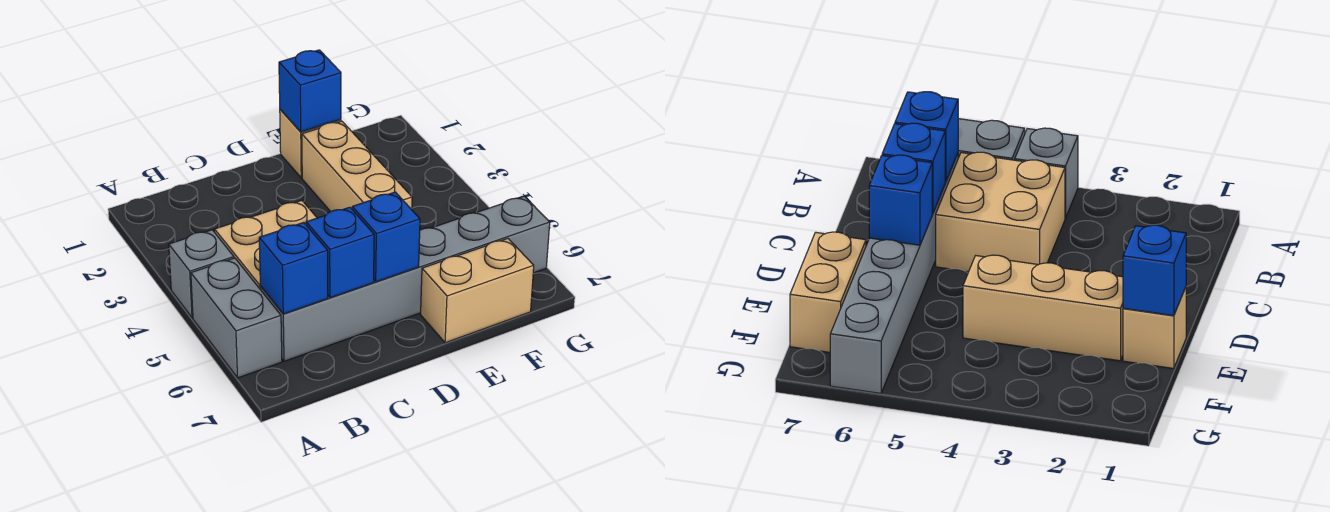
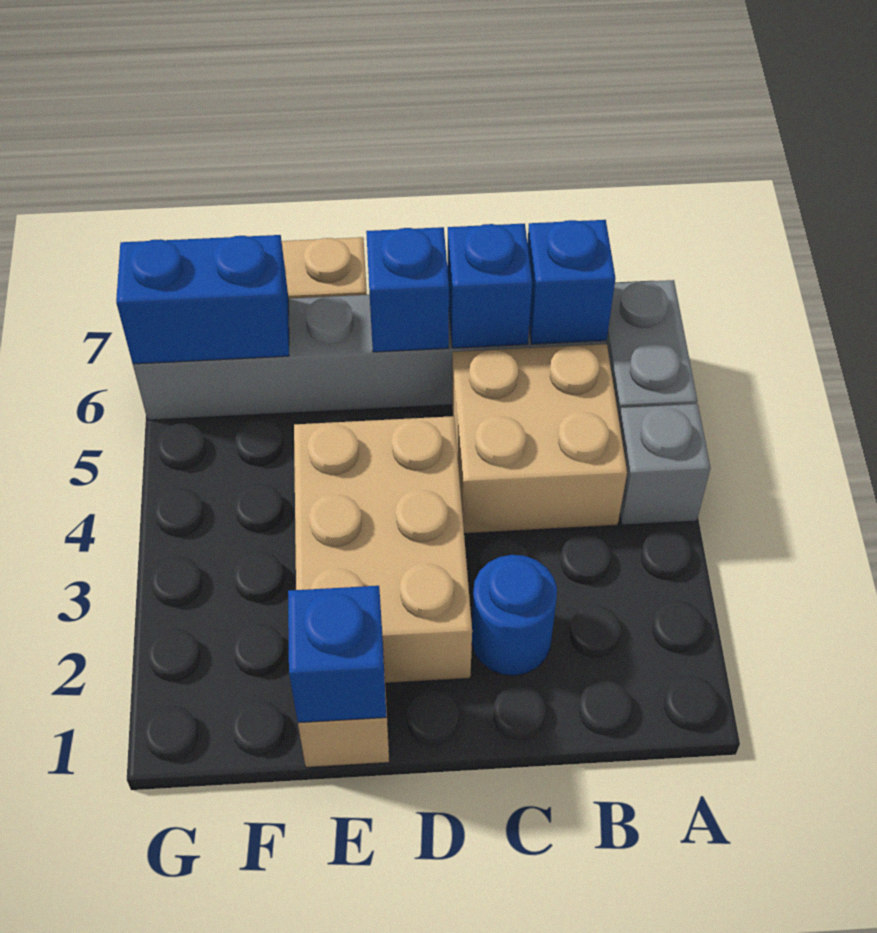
none -> blue round brick C2 level 1
tan brick E2:E4 level 1 -> tan brick D2:E4 level 1
none -> blue brick F6:G6 level 2

